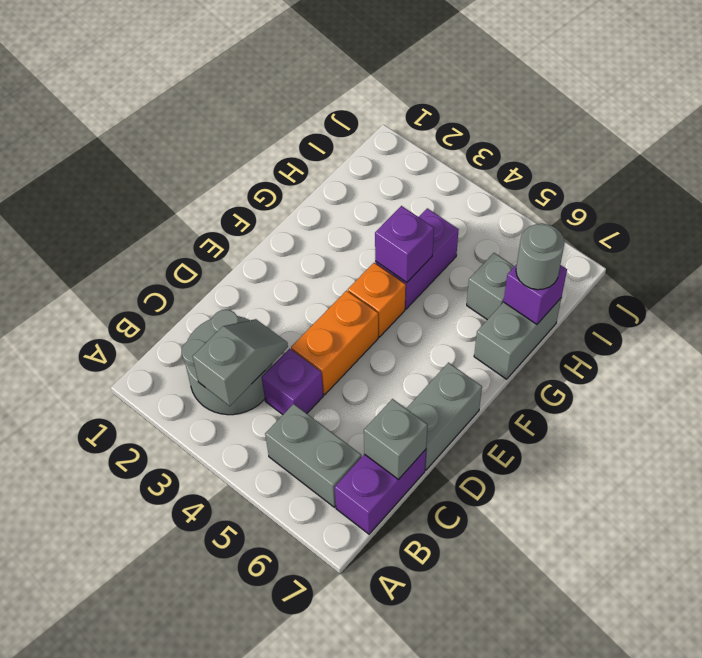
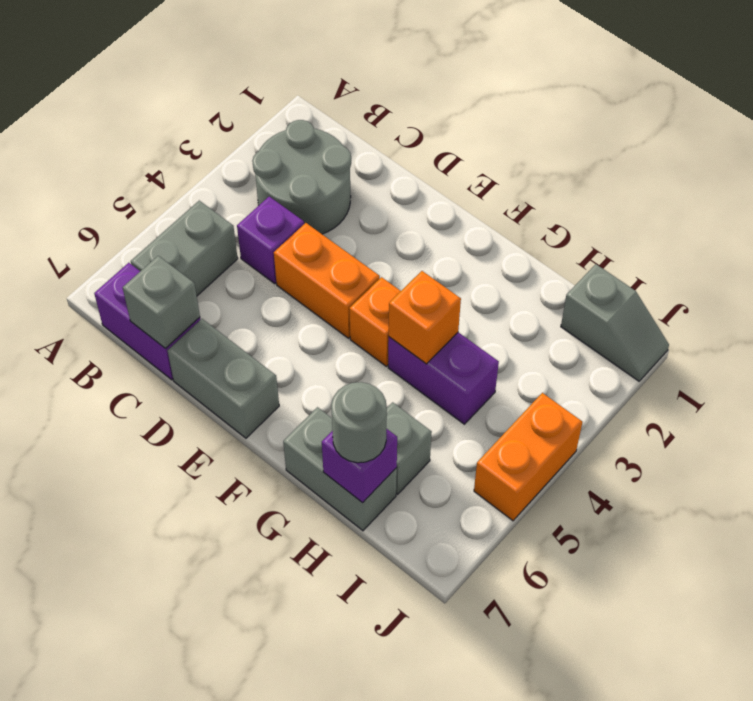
grey slope B3:C3 level 2 top B -> grey slope I1:J1 level 1 top I
purple brick G4 level 2 -> orange brick G4 level 2
none -> orange brick J4:J5 level 1

